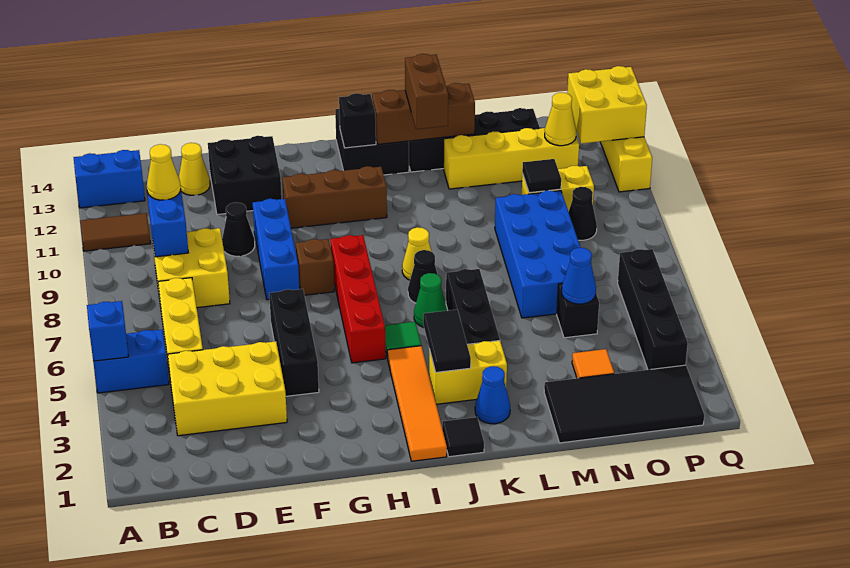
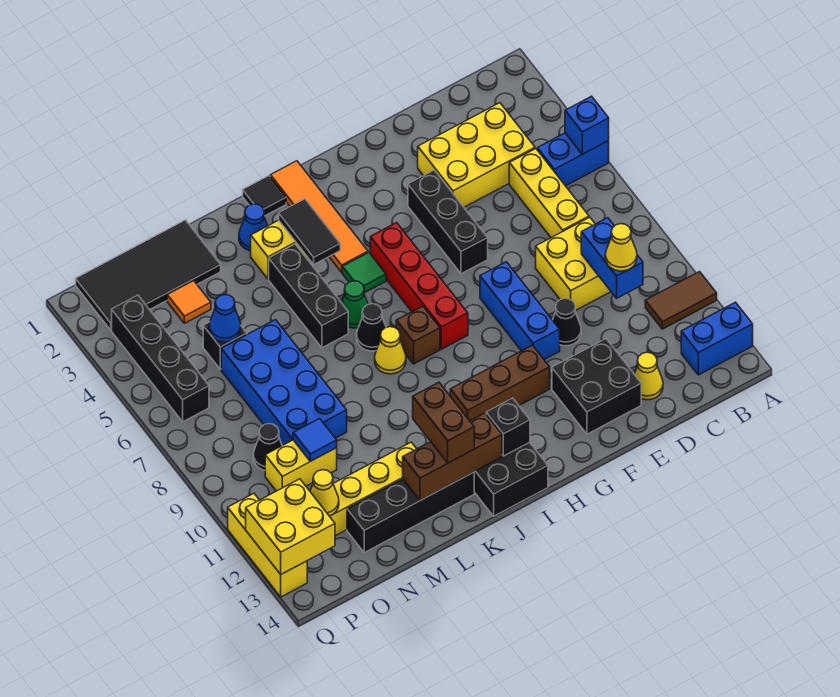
brown brick G8 level 1 -> brown brick I8 level 1
black tile N10 level 2 -> blue tile N10 level 2

